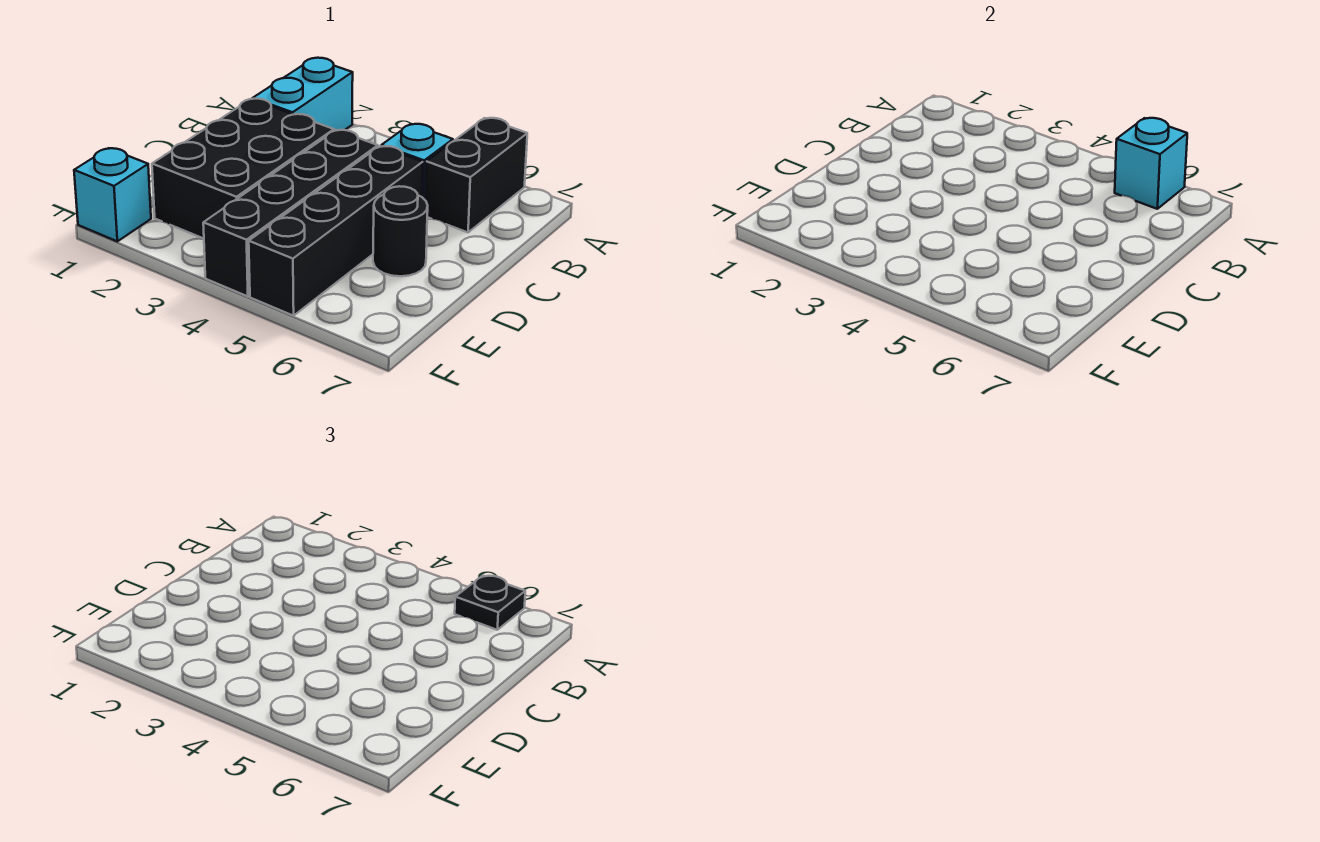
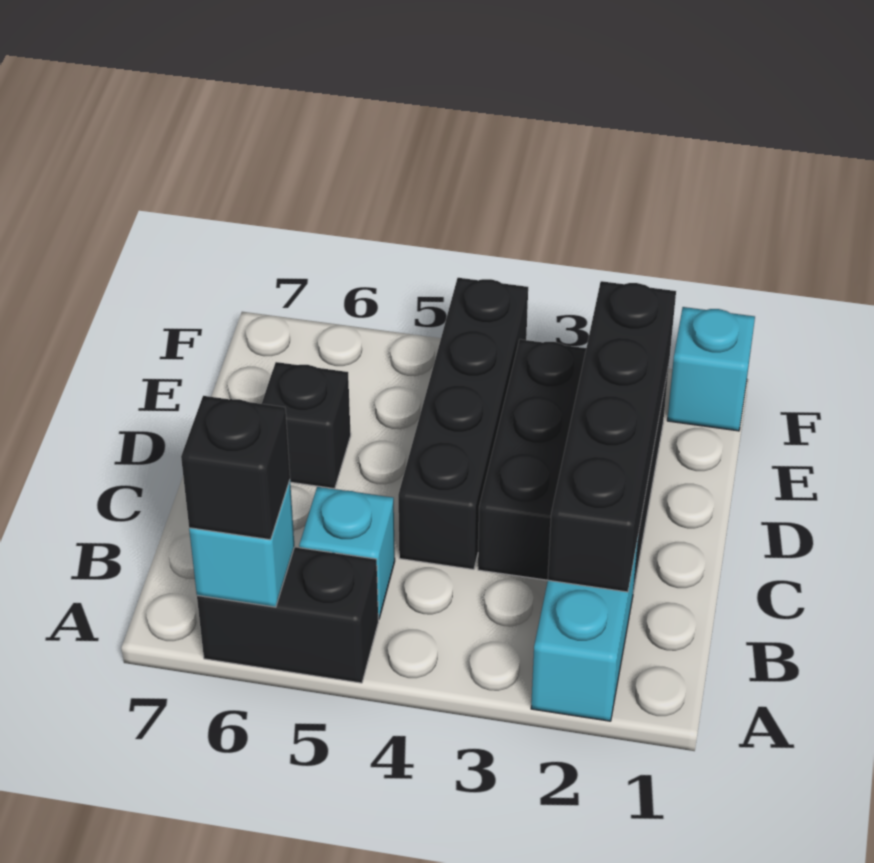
black brick A6:B6 level 1 -> black brick A5:A6 level 1
black plate A6 level 3 -> black brick A6 level 3
black brick C5:F5 level 1 -> black brick B2:E2 level 2
black round brick D6 level 1 -> black brick D6 level 1

